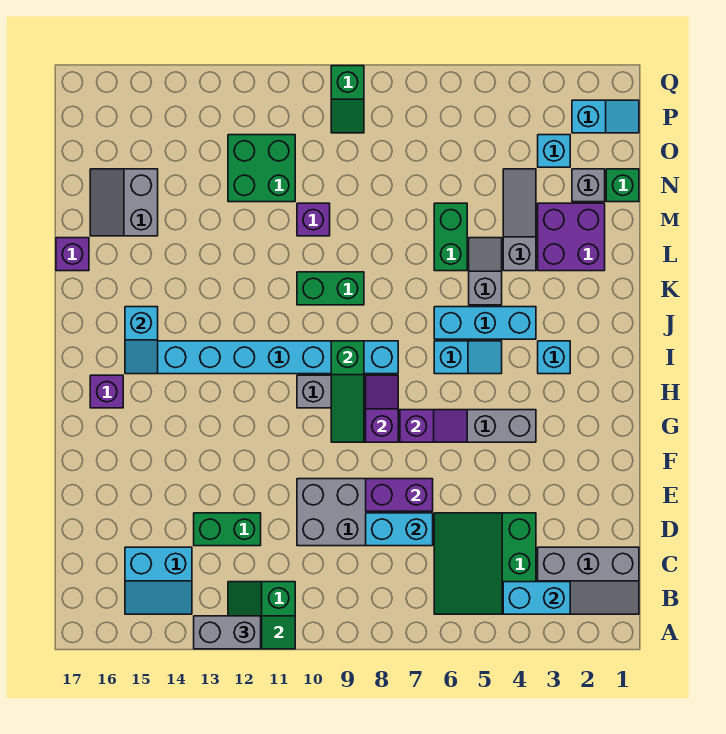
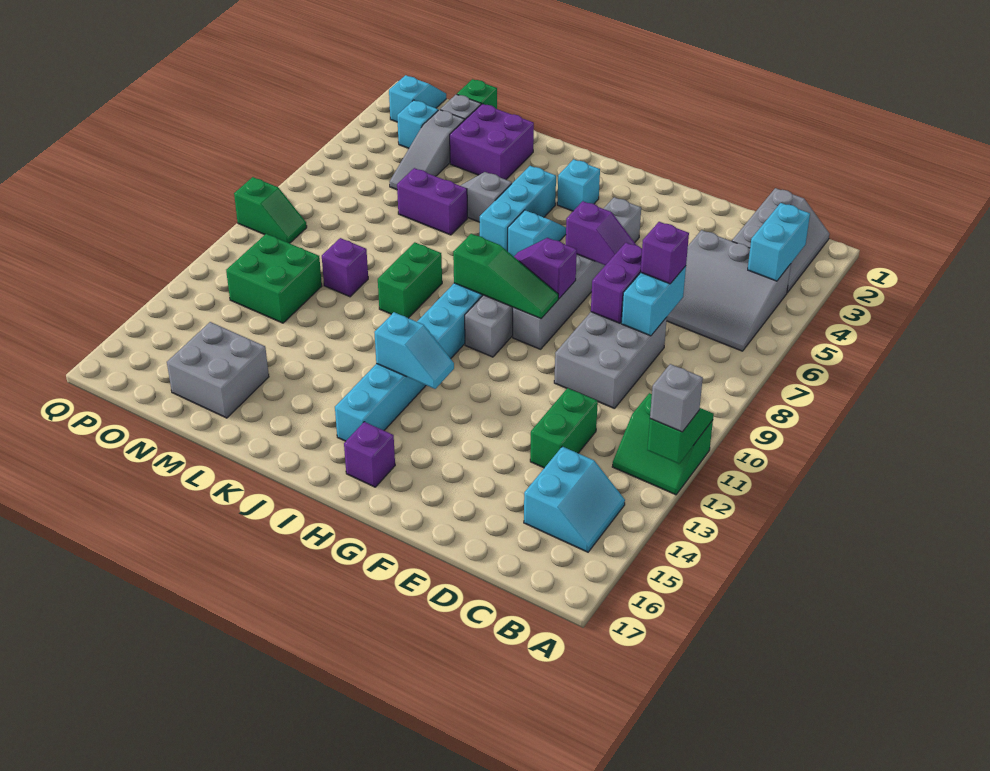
grey brick A12:A13 level 3 -> grey brick A12 level 3
green slope B4:D6 level 1 top 4 -> grey slope B4:D6 level 1 top 4
purple slope G6:G7 level 2 top 7 -> purple slope F6:G6 level 2 top G
cyan slope I15:J15 level 2 top J -> cyan slope H13:I13 level 2 top I
grey slope L4:N4 level 1 top L -> grey slope N3:N5 level 1 top 3
green brick L6:M6 level 1 -> purple brick L6:M6 level 1
purple brick L17 level 1 -> purple brick D7 level 3
grey slope M15:N16 level 1 top 15 -> grey brick M15:N16 level 1

